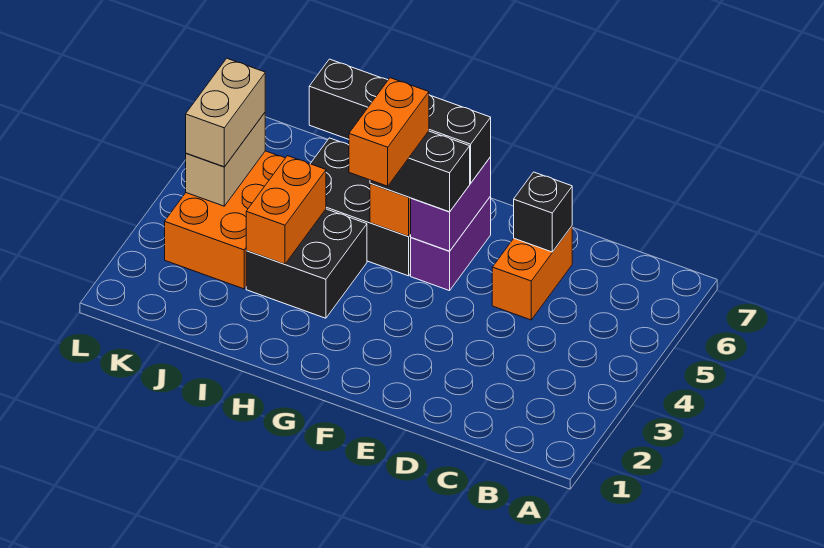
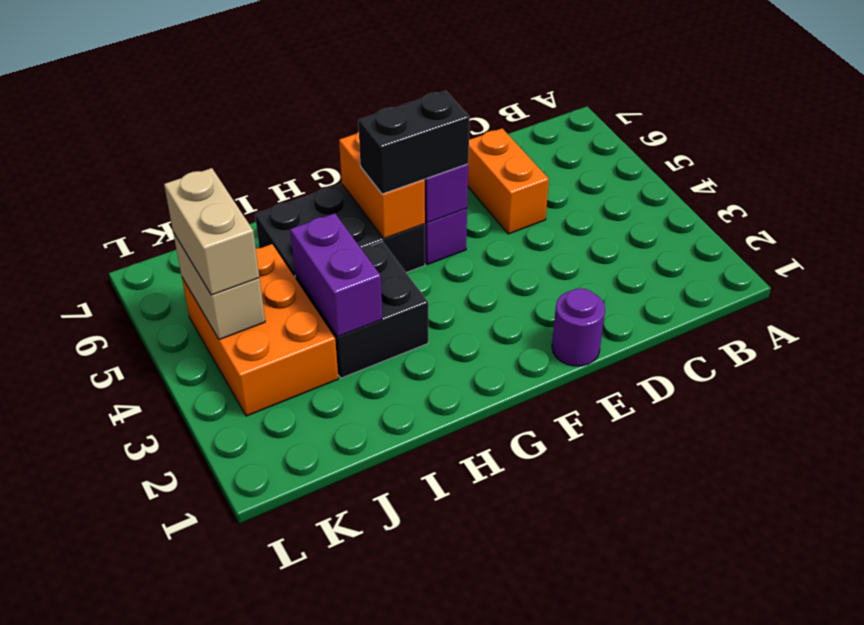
black brick D6 level 2 -> none
none -> purple round brick E1 level 1
black brick F6:I6 level 3 -> none
orange brick G4:G5 level 4 -> none
orange brick I3:I4 level 2 -> purple brick I3:I4 level 2

